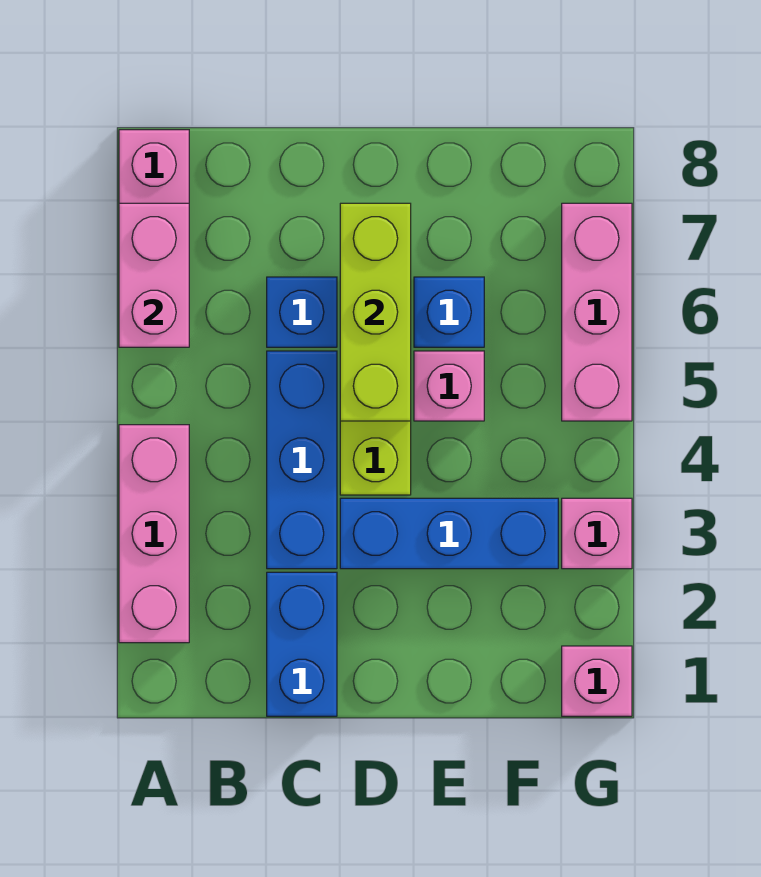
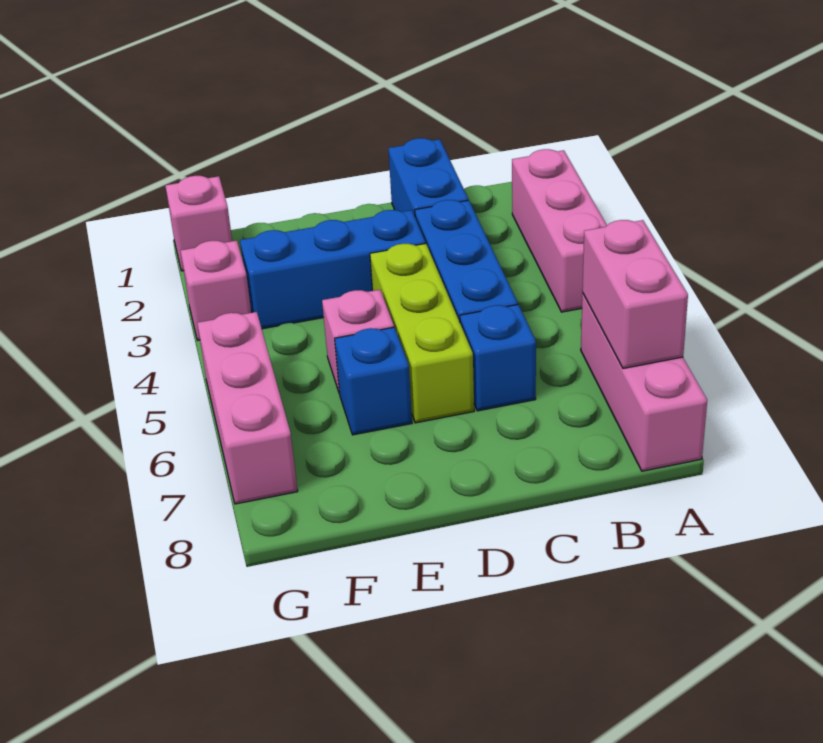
lime brick D5:D7 level 2 -> none

